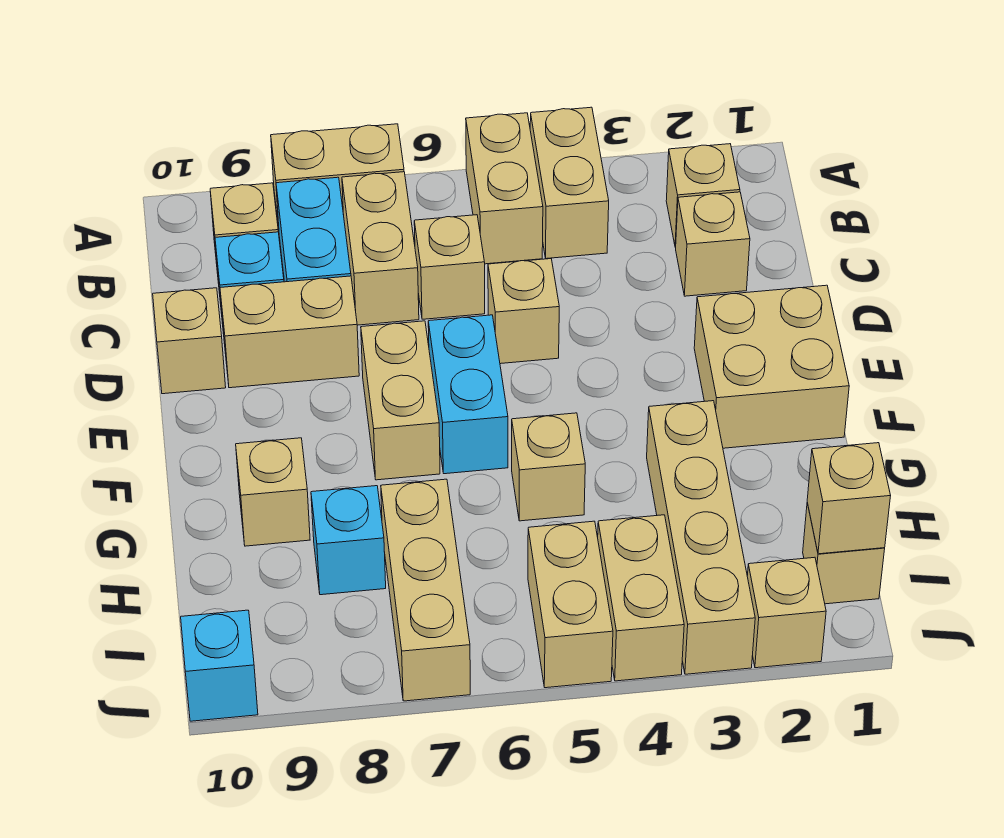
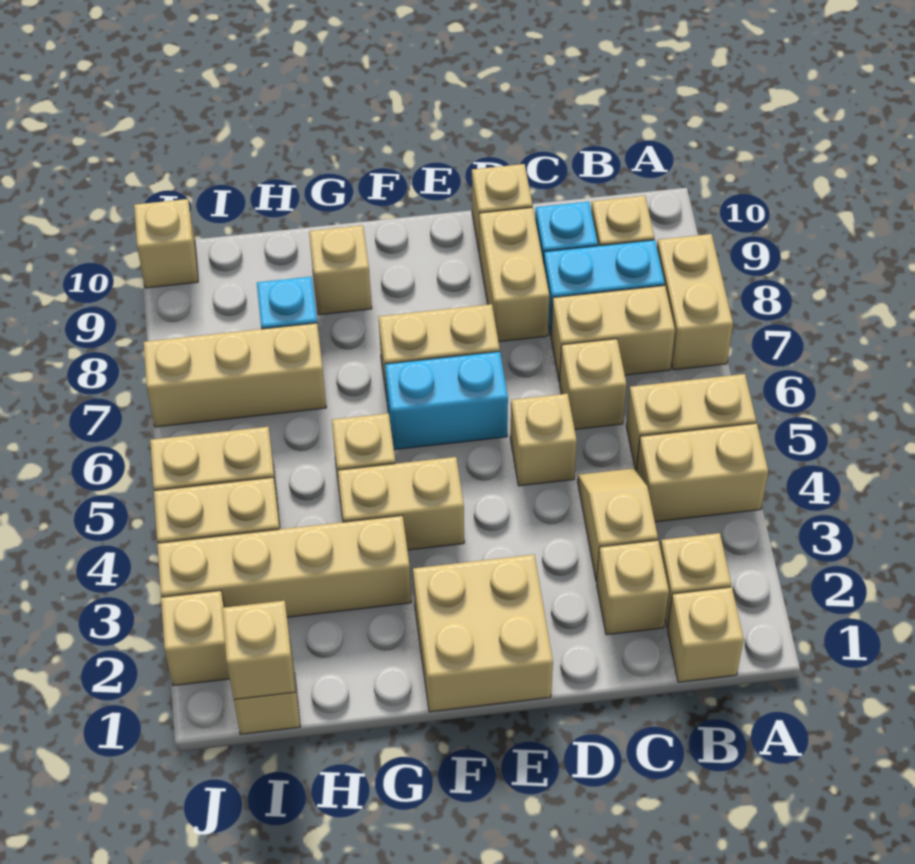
none -> tan brick B1 level 1
none -> tan slope C3:C4 level 1 top 3
none -> tan brick F4:G4 level 1
cyan brick J10 level 1 -> tan brick J10 level 1

